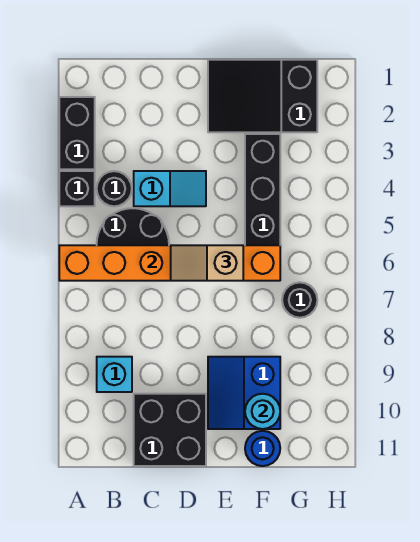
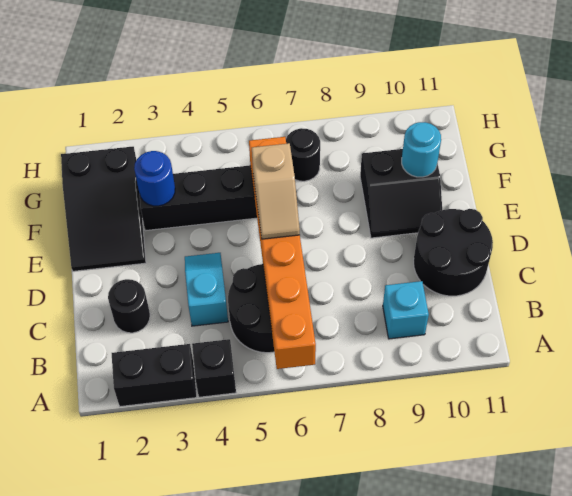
black round brick B4 level 1 -> black round brick C2 level 1
black brick C10:D11 level 1 -> black round brick C10:D11 level 1
blue slope E9:F10 level 1 top F -> black slope E9:F10 level 1 top F
blue round brick F11 level 1 -> blue round brick F3 level 2

